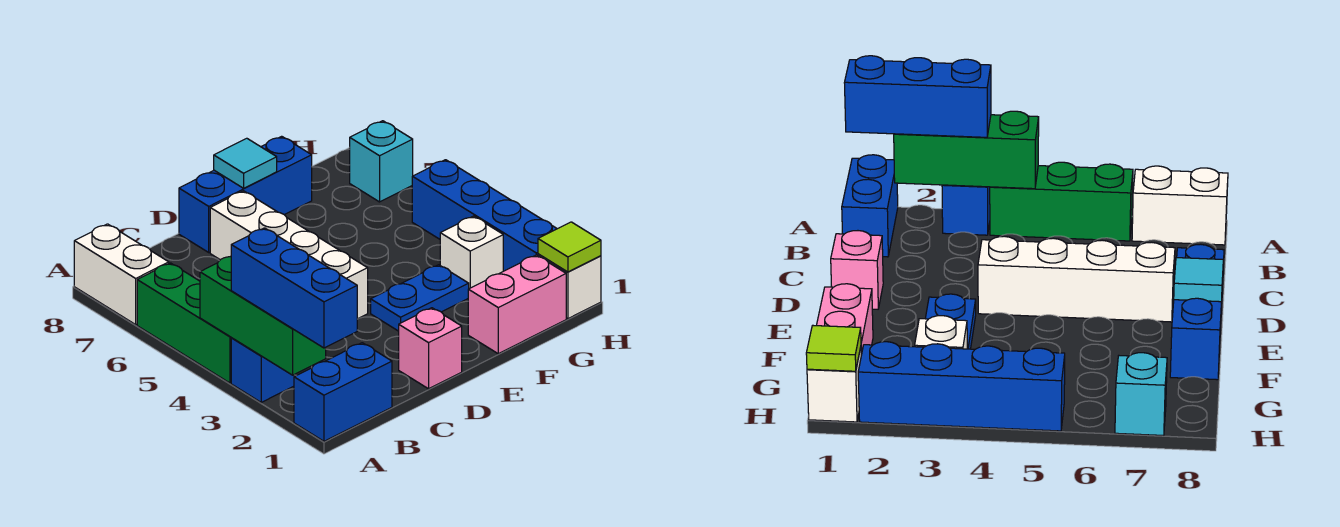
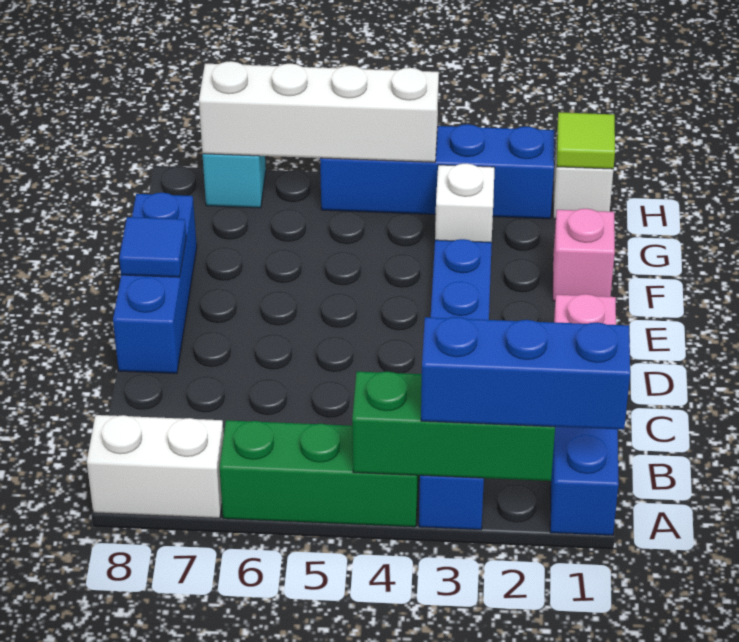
white brick D4:D7 level 1 -> white brick H4:H7 level 2
cyan tile E8 level 2 -> blue tile E8 level 2
pink brick F1:G1 level 1 -> pink brick F1 level 1

